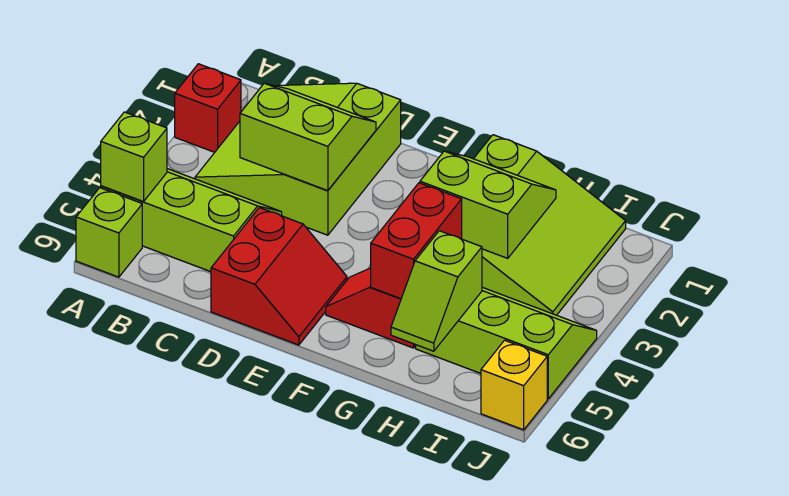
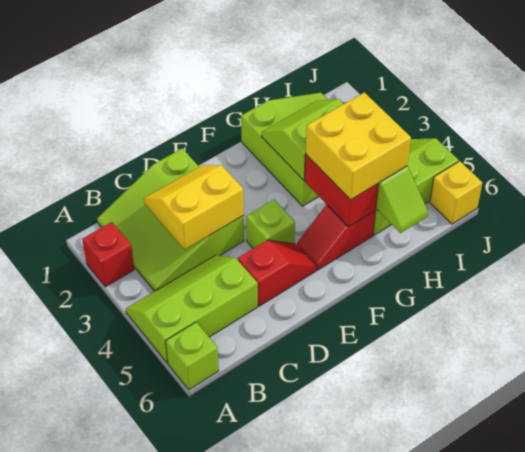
lime brick A5 level 2 -> lime brick E4 level 1
lime slope C2:D3 level 2 top 3 -> yellow slope C2:D3 level 2 top 3
red slope D5:E6 level 1 top D -> red slope D5:E5 level 1 top D
none -> yellow brick G4:H5 level 3

